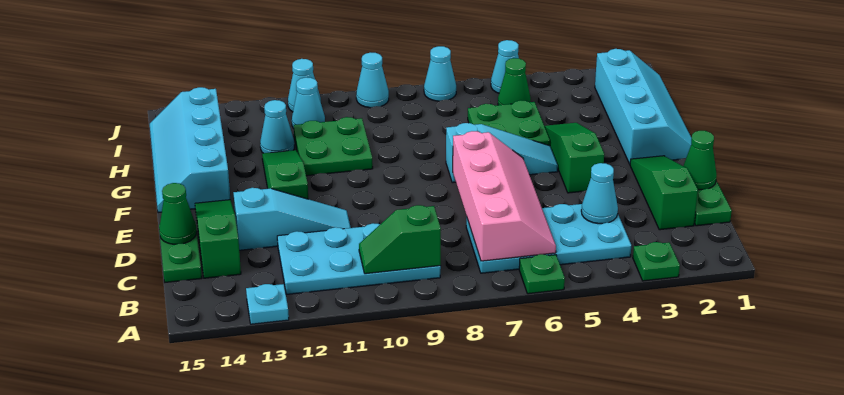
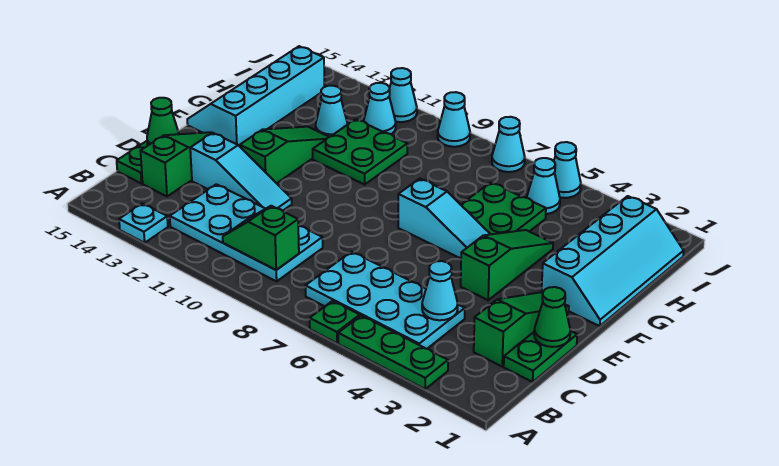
green plate A3 level 1 -> green plate A3:A5 level 1
pink slope B6:E7 level 2 top 7 -> none
green cone I5 level 1 -> cyan cone I5 level 1

